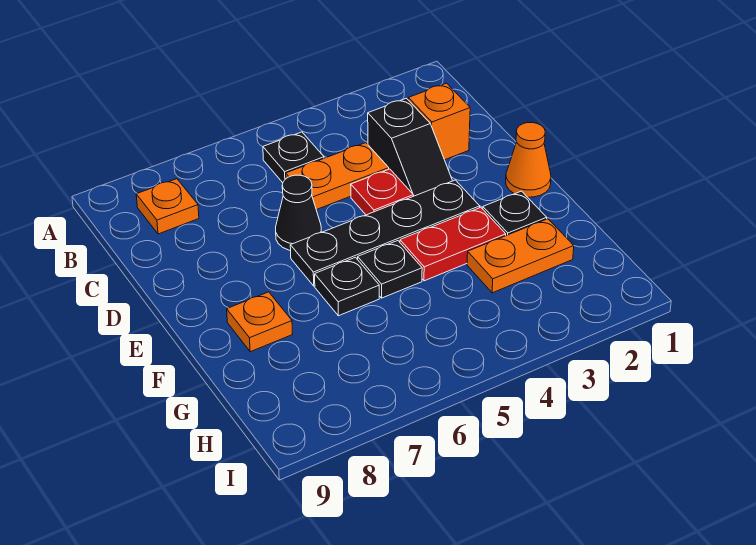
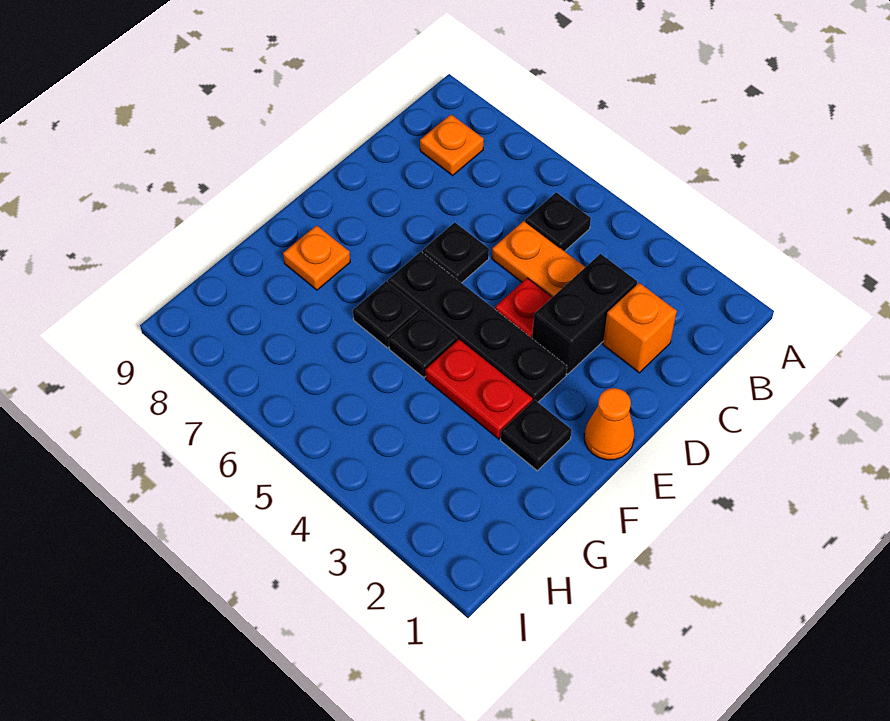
black slope C3:D3 level 1 top C -> black brick C3:D3 level 1
black cone D6 level 1 -> black plate D6 level 1
orange plate G2:G3 level 1 -> none

